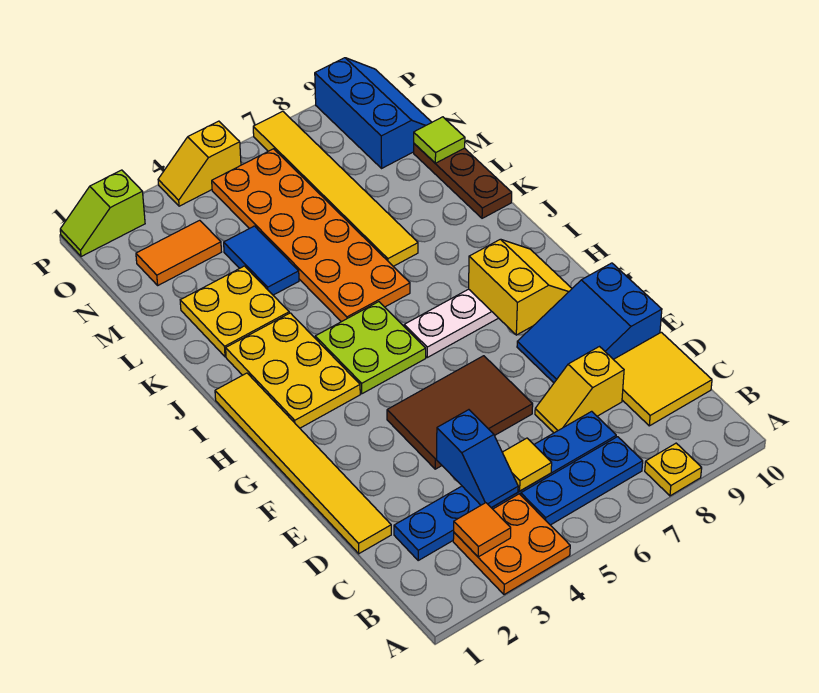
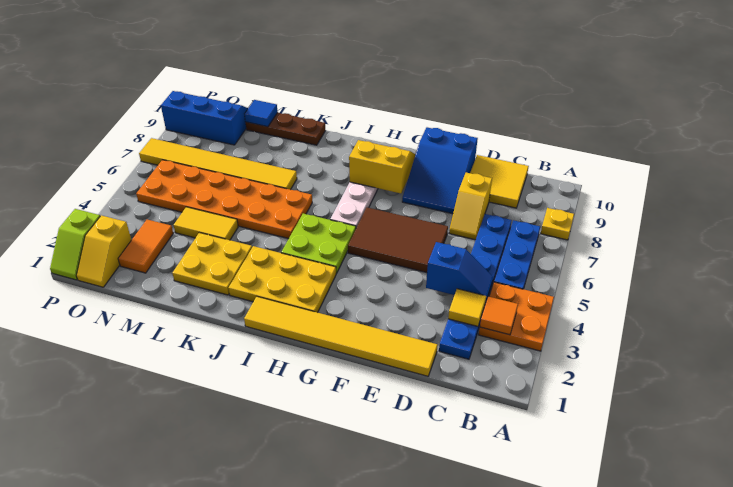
yellow tile C5 level 2 -> yellow tile C3 level 2
brown tile E4:F6 level 1 -> brown tile E5:G6 level 1
blue tile L4:M4 level 1 -> yellow tile L4:M4 level 1
lime tile M10 level 2 -> blue tile M10 level 2
yellow slope P4:P5 level 1 top 5 -> yellow slope O1:O2 level 1 top 2

